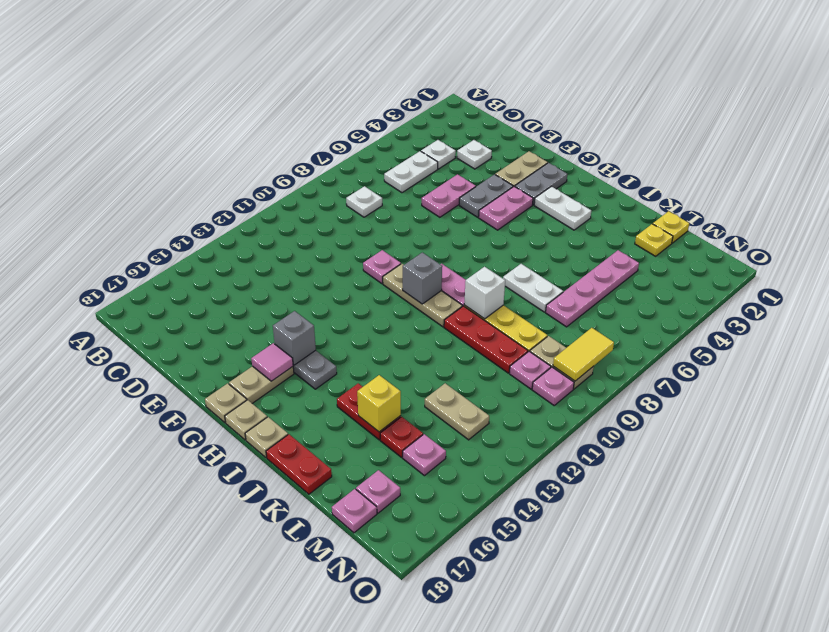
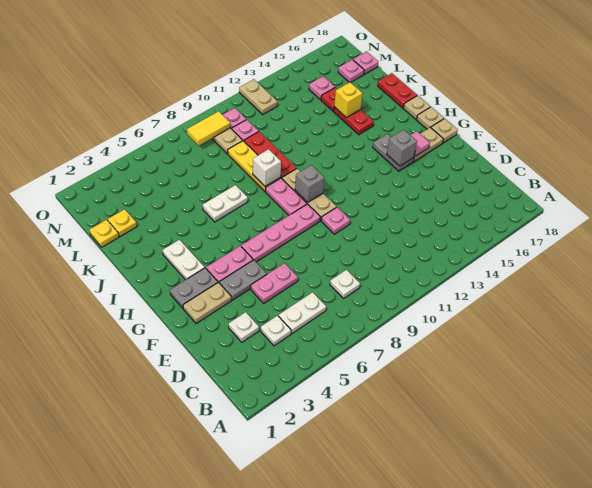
white plate J7:K7 level 1 -> white plate J6:J7 level 1
pink plate L4:L7 level 1 -> pink plate G6:G9 level 1
tan plate L13:M13 level 1 -> tan plate N12:O12 level 1

